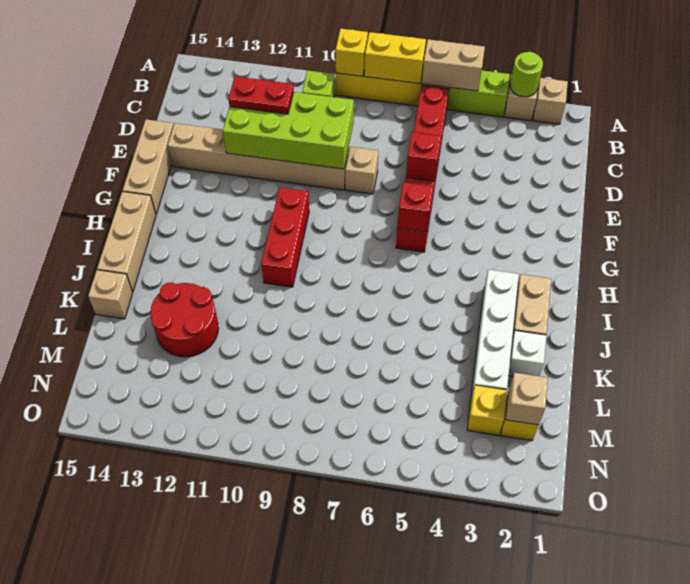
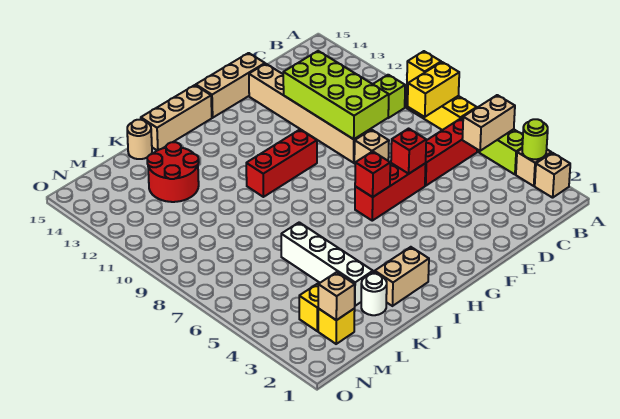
tan brick A5:A6 level 2 -> tan brick A5:B5 level 2
yellow brick A7:A8 level 2 -> yellow brick A8:B8 level 2
red plate D11:D12 level 3 -> none
white brick I3:L3 level 1 -> white brick K3:K6 level 1
white brick K2 level 1 -> white round brick K2 level 1
tan brick K15 level 1 -> tan round brick K15 level 1

